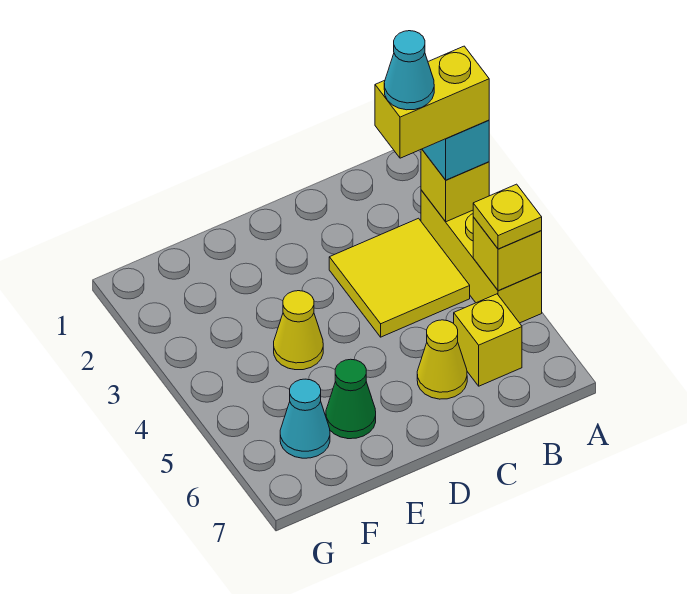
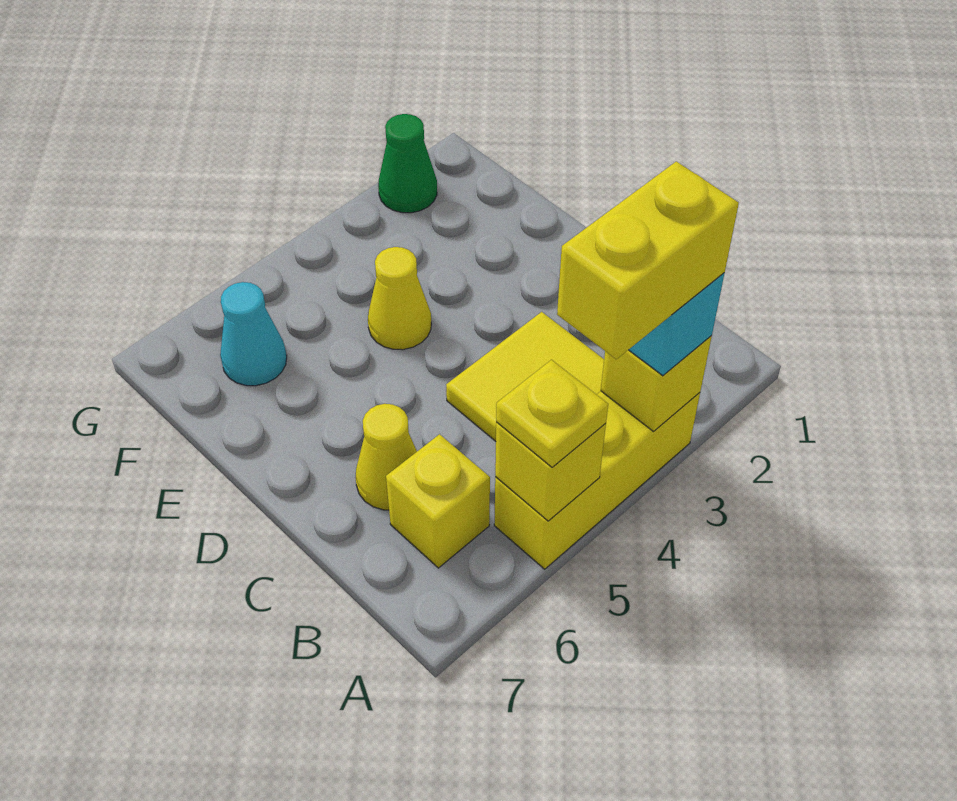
yellow brick A3:B3 level 4 -> yellow brick A3:A4 level 4
cyan cone B3 level 5 -> none
green cone E6 level 1 -> green cone G2 level 1

